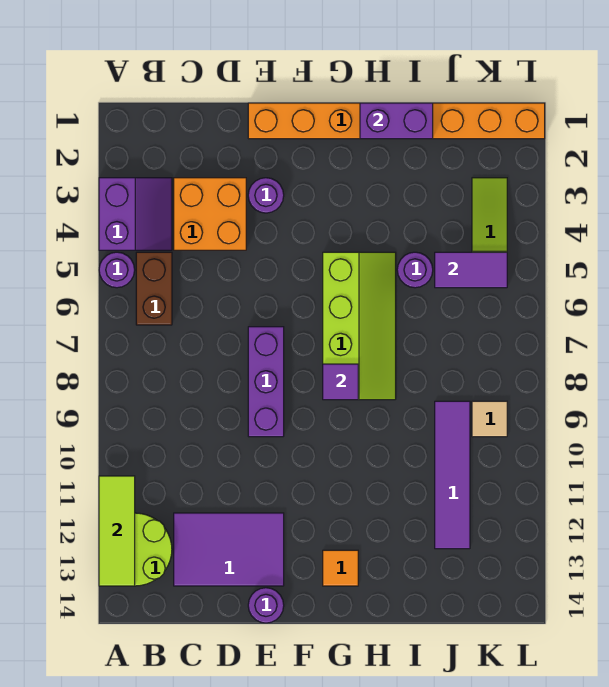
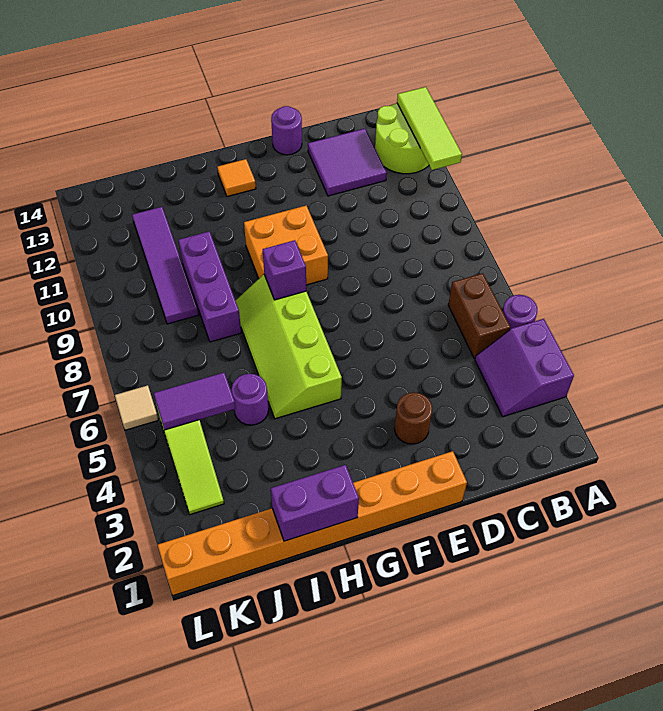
orange brick C3:D4 level 1 -> orange brick F9:G10 level 1
purple tile C12:E13 level 1 -> purple tile C12:D13 level 1
purple round brick E3 level 1 -> brown round brick E3 level 1
purple brick E7:E9 level 1 -> purple brick I8:I10 level 1
purple tile G8 level 2 -> purple brick G8 level 2
tan tile K9 level 1 -> tan tile L6 level 1

